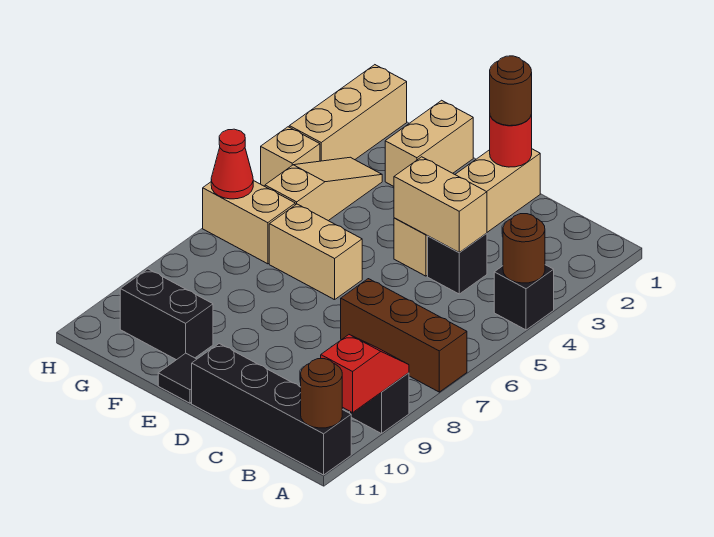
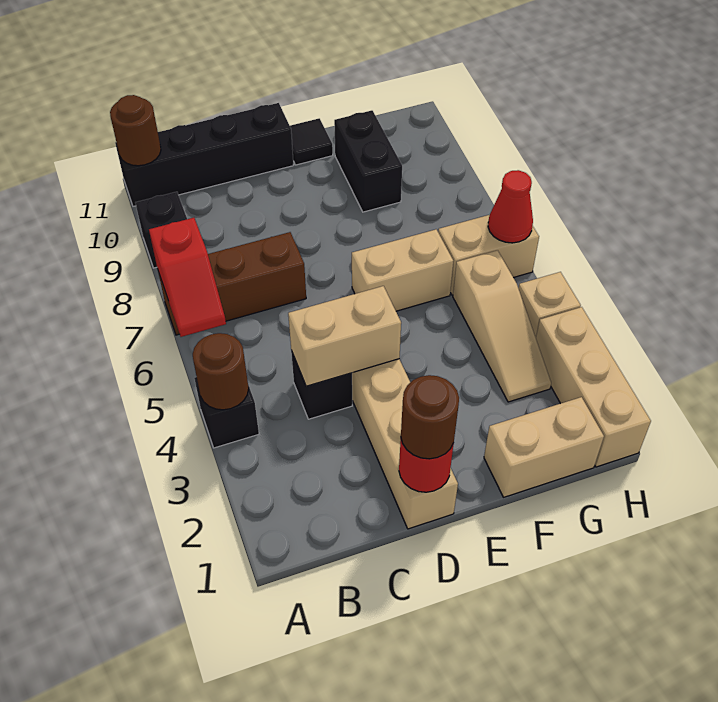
red slope A9:A10 level 2 top 10 -> red slope A6:A7 level 2 top 7
tan brick F1:F2 level 1 -> tan brick F1:G1 level 1
black brick F10:G10 level 1 -> black brick F9:F10 level 1

